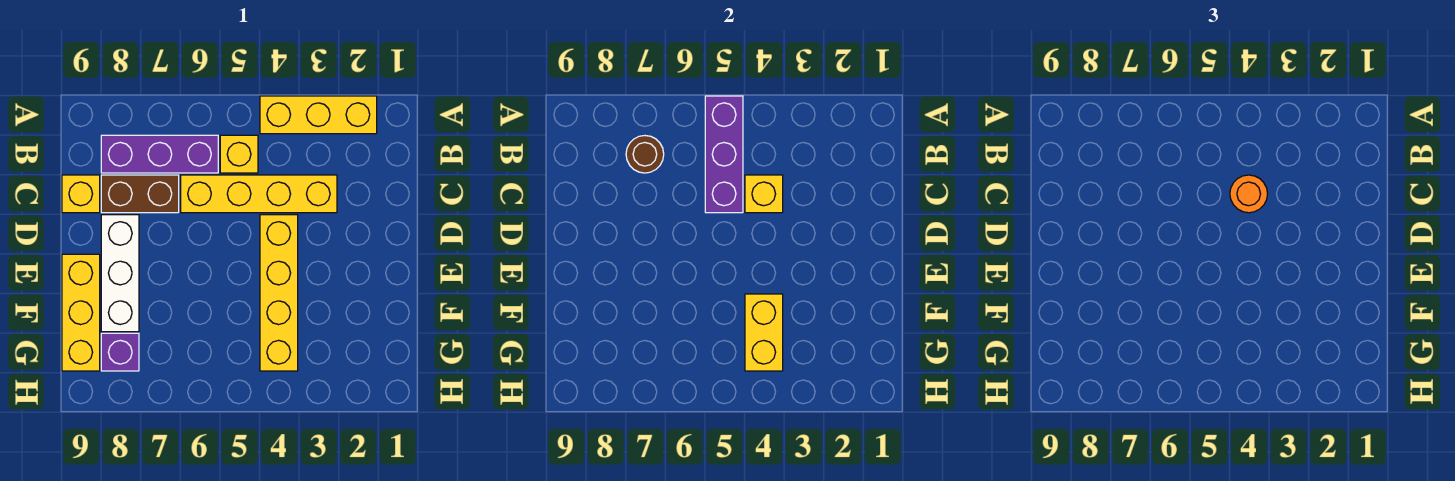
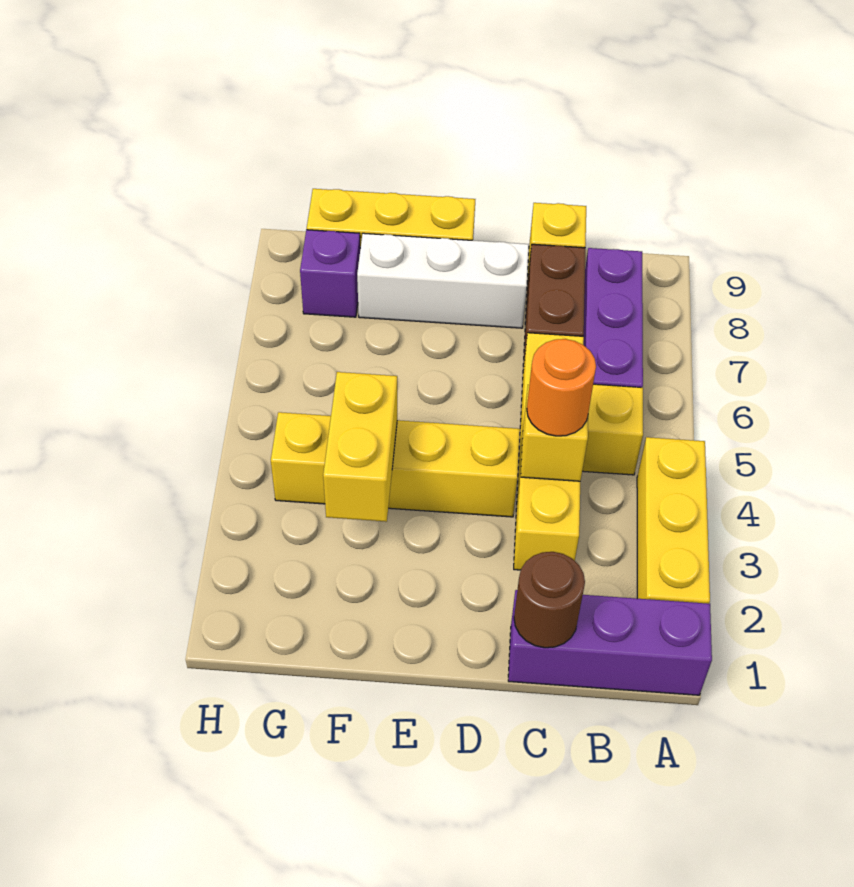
purple brick A5:C5 level 2 -> purple brick A1:C1 level 1
brown round brick B7 level 2 -> brown round brick C1 level 2
yellow brick F4:G4 level 2 -> yellow brick F3:F4 level 2

